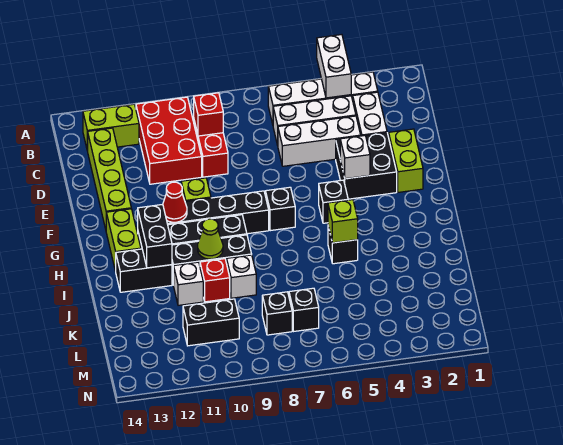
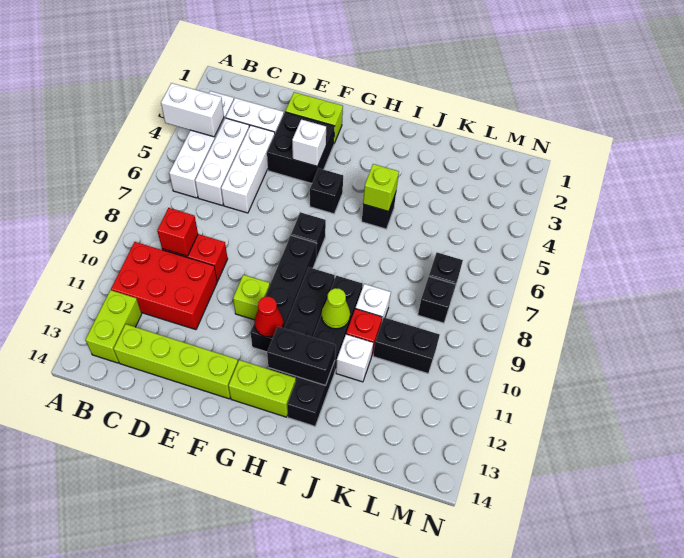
black brick L10:L11 level 1 -> black brick K10:L10 level 1

